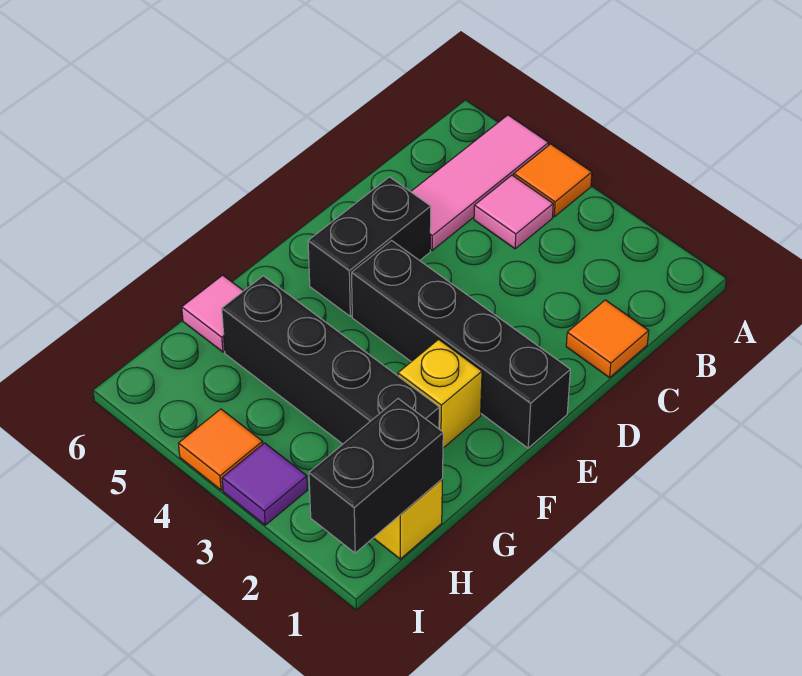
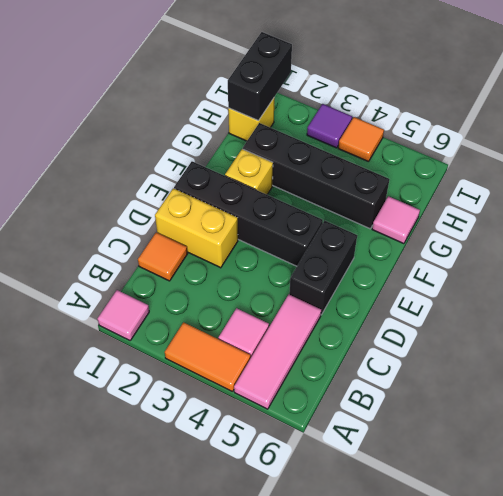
none -> pink tile A1 level 1
orange tile A4 level 1 -> orange tile A3:A4 level 1
none -> yellow brick D1:D2 level 1

